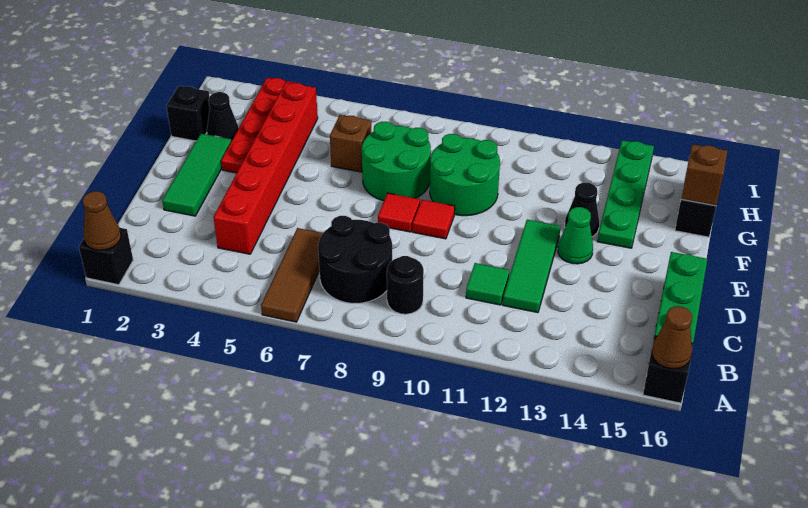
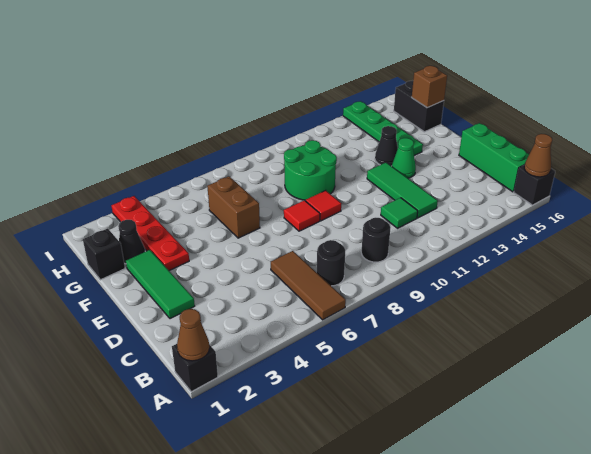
black round brick B7:C8 level 1 -> black round brick B7 level 1
red brick C4:H4 level 1 -> none
green round brick F7:G8 level 1 -> none
brown brick G6 level 1 -> brown brick F6:G6 level 1

